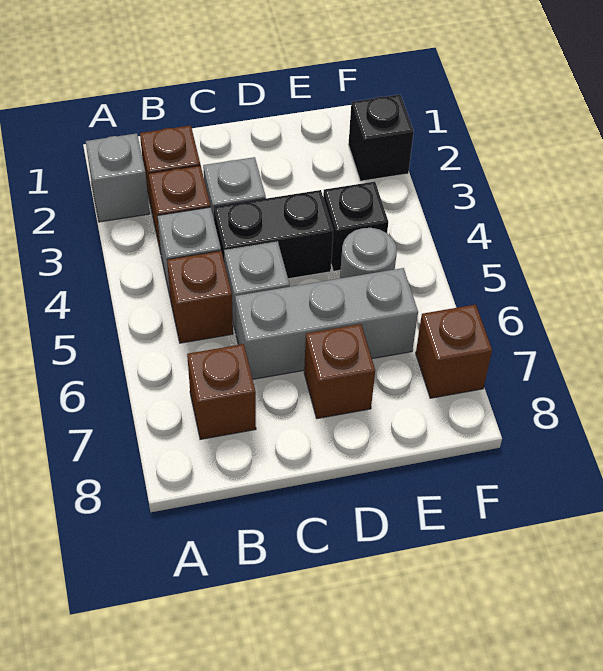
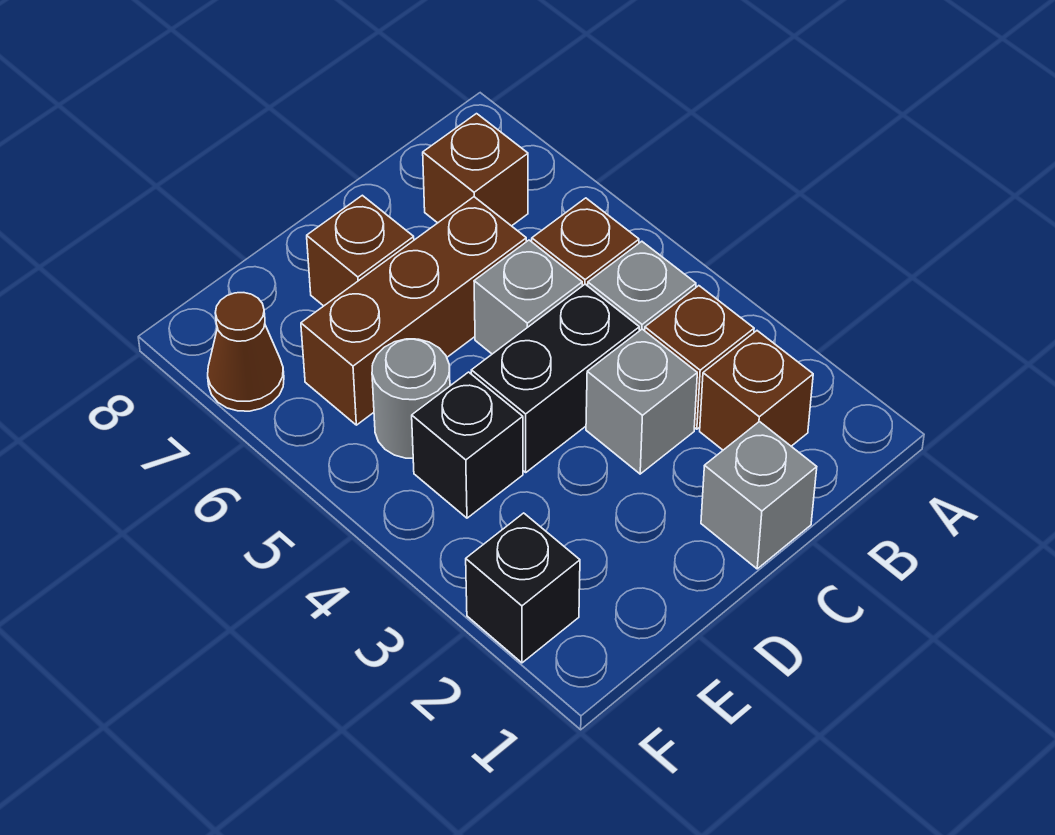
grey brick A2 level 1 -> grey brick C1 level 1
grey brick C6:E6 level 1 -> brown brick C6:E6 level 1
brown brick F7 level 1 -> brown cone F7 level 1

